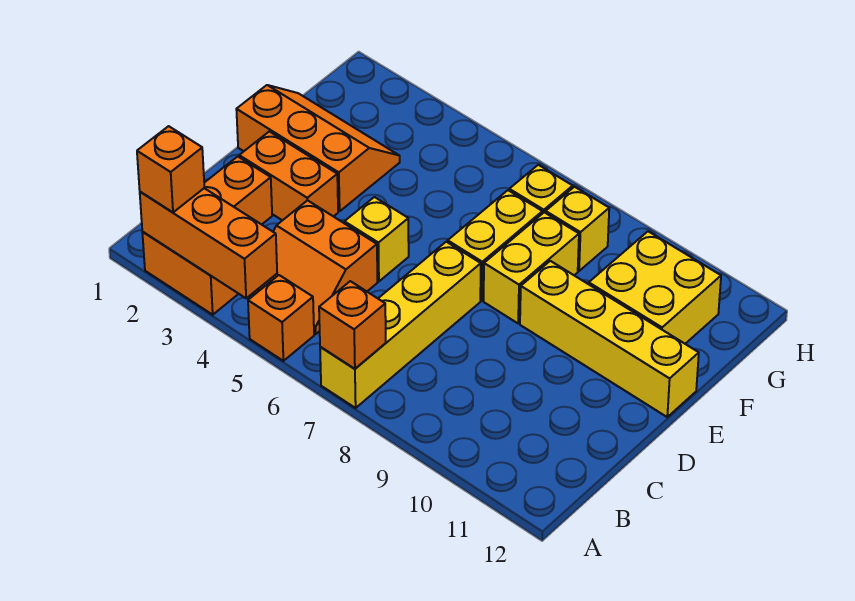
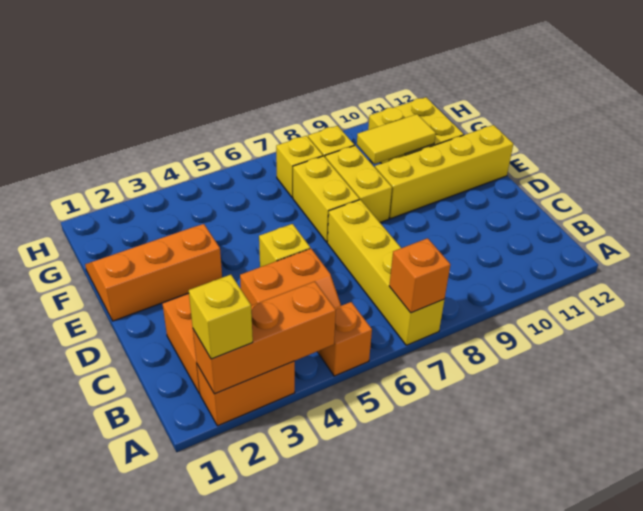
orange brick A2 level 3 -> yellow brick A2 level 3
orange brick D2:D3 level 1 -> none
none -> yellow tile F9:F10 level 2

